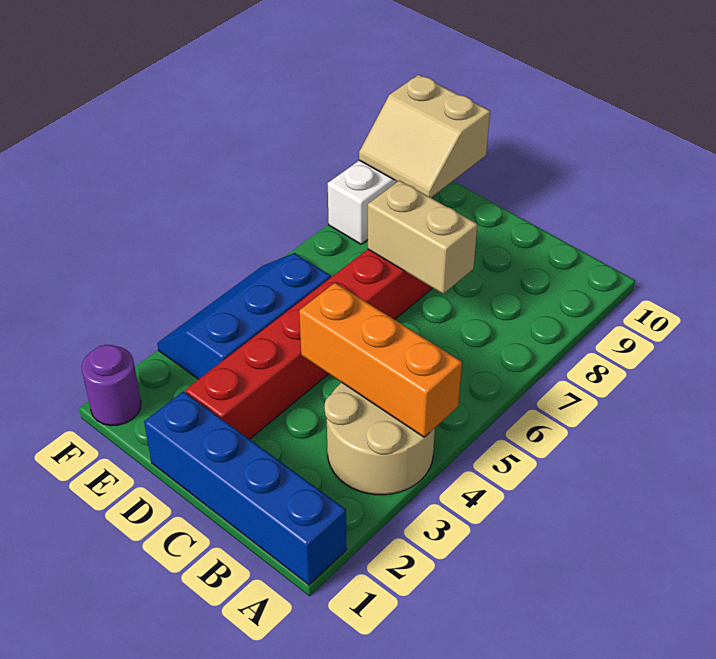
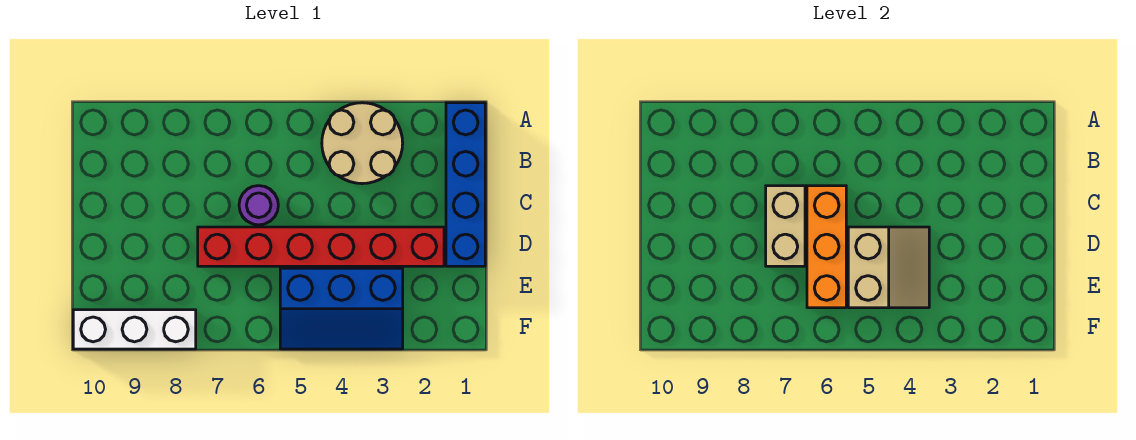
orange brick A4:C4 level 2 -> orange brick C6:E6 level 2
tan slope E9:F10 level 2 top 10 -> tan slope D4:E5 level 2 top 5
purple round brick F1 level 1 -> purple round brick C6 level 1

